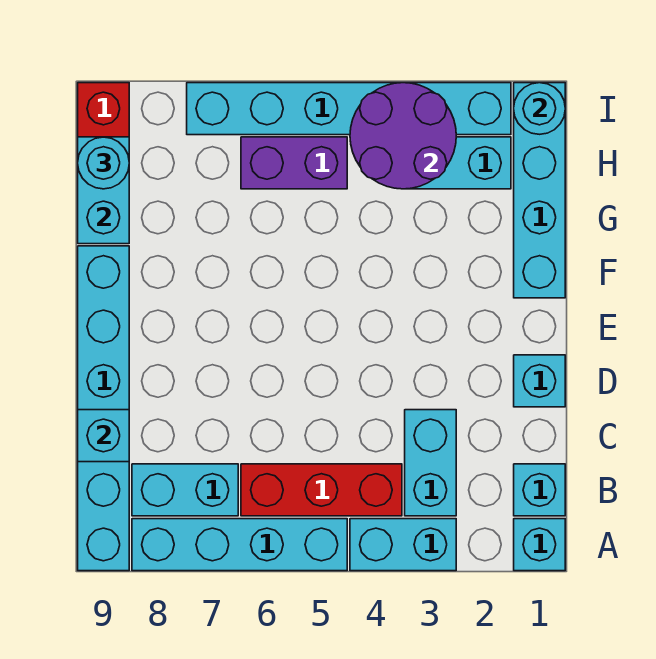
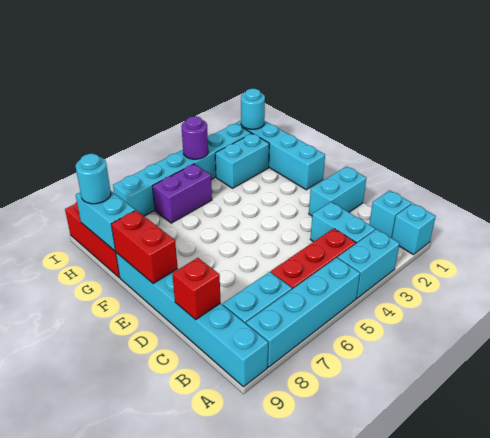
cyan brick C9 level 2 -> red brick C9 level 2
cyan brick D1 level 1 -> cyan brick D1:D2 level 1
none -> red brick E9:F9 level 2
purple round brick H3:I4 level 2 -> purple round brick I4 level 2

